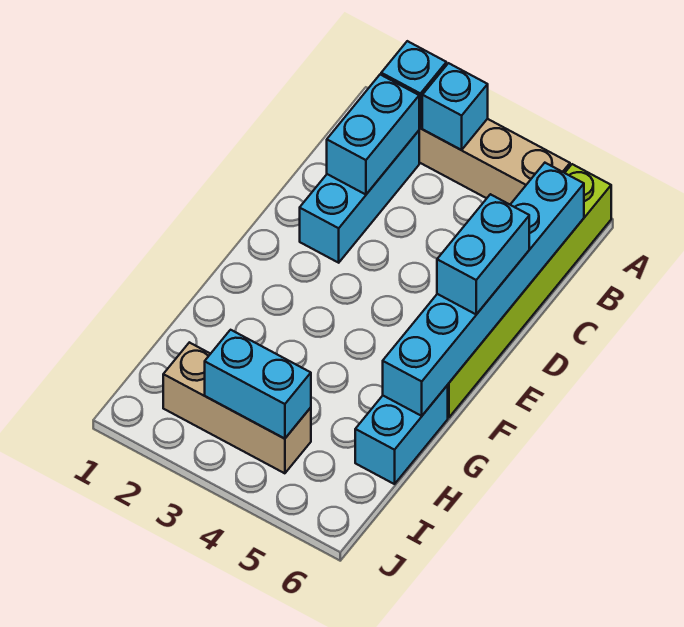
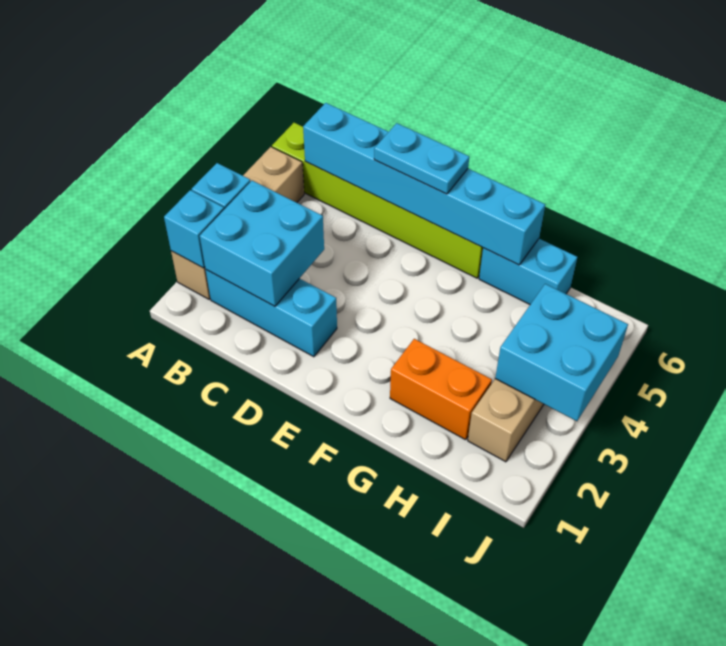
cyan brick B2:C2 level 2 -> cyan brick B2:C3 level 2
cyan brick D6:E6 level 3 -> cyan plate D6:E6 level 3
none -> orange brick G2:H2 level 1
cyan brick I3:I4 level 2 -> cyan brick I3:J4 level 2

